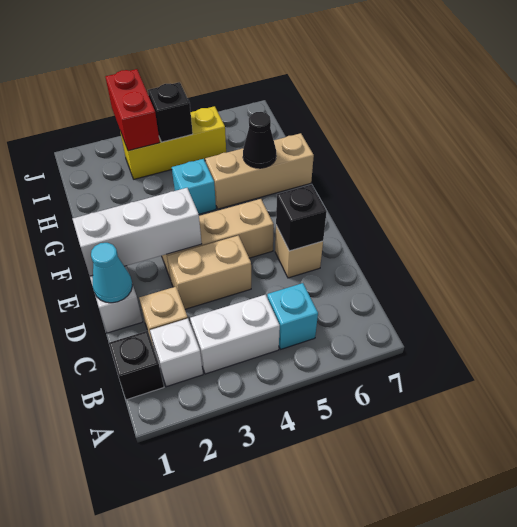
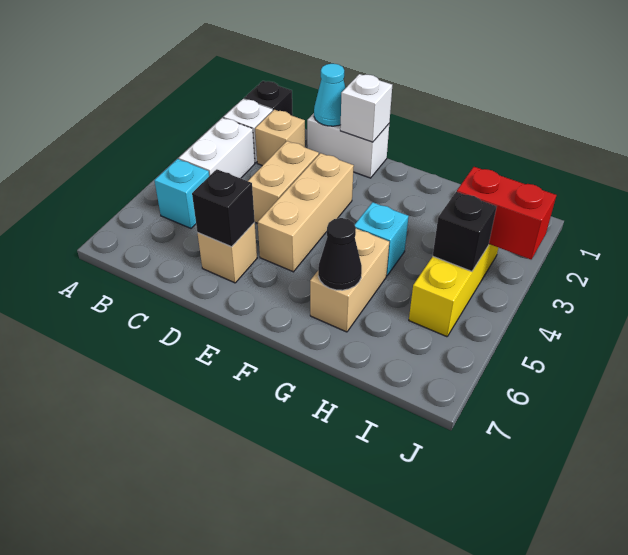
white brick E1:E3 level 2 -> white brick E1 level 2
tan brick G5:G7 level 1 -> tan brick G5:G6 level 1

